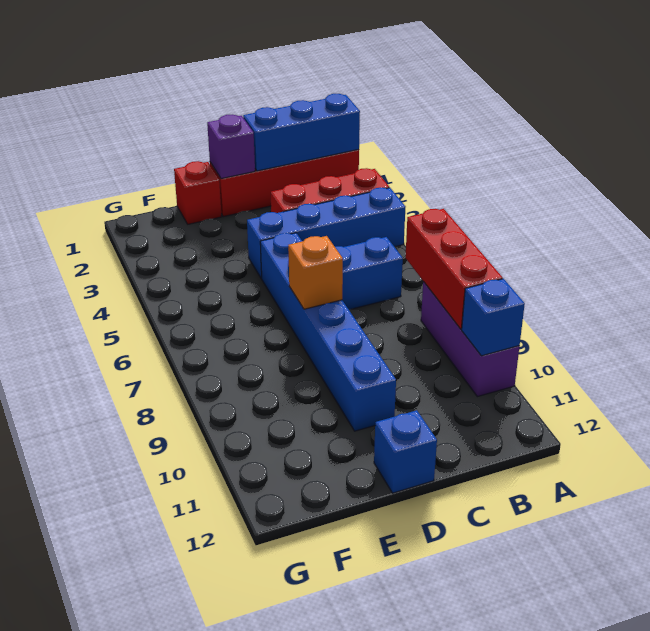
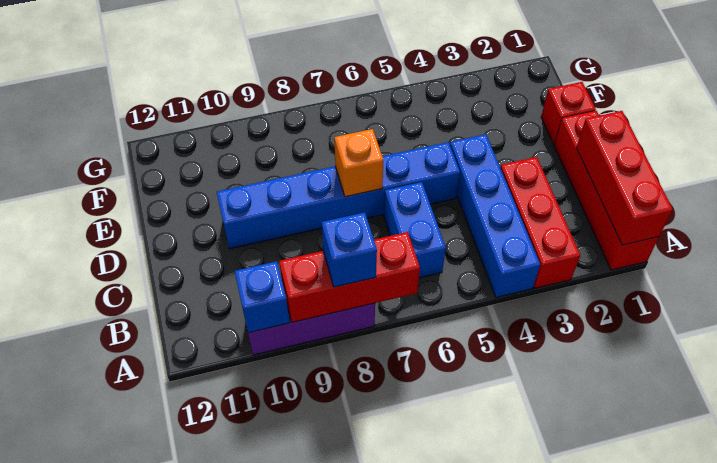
blue brick A1:C1 level 2 -> red brick A1:C1 level 2
purple brick D1 level 2 -> none
blue brick D12 level 1 -> blue brick A8 level 3

